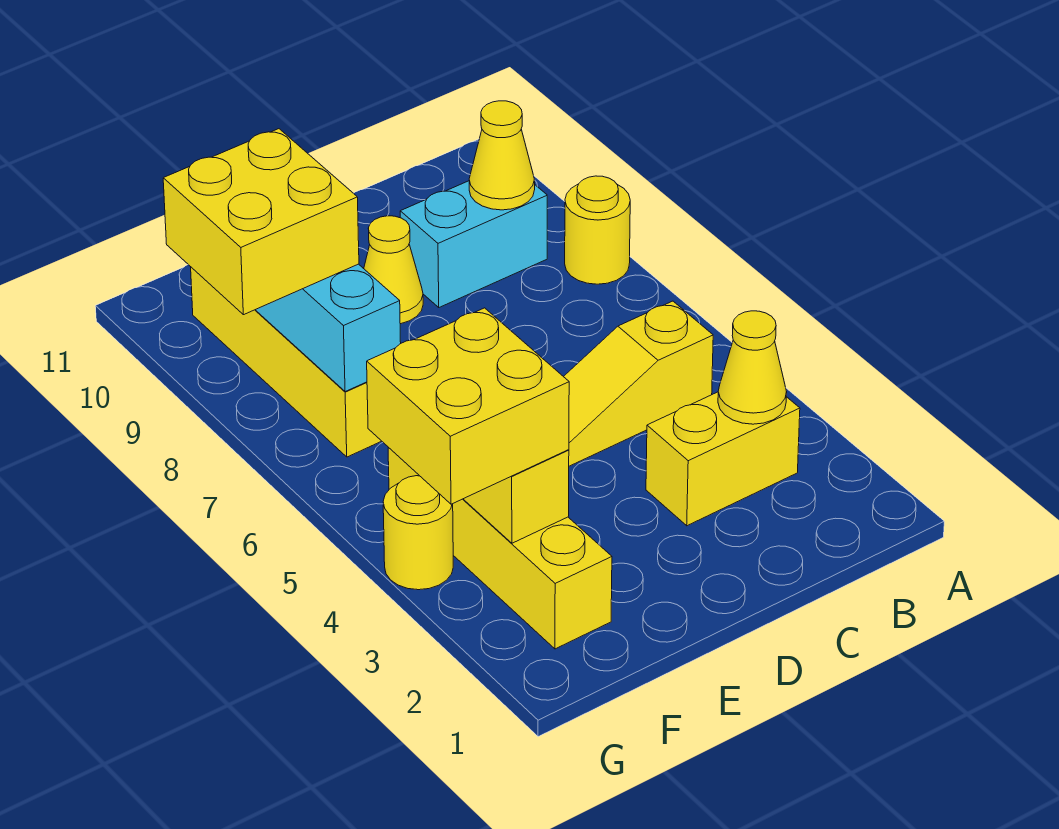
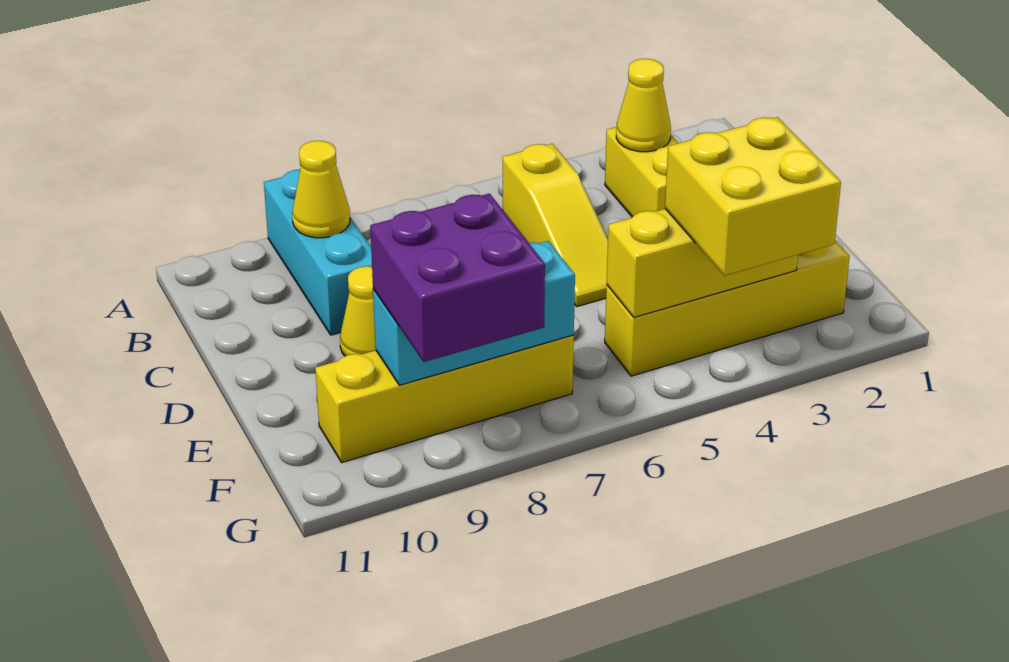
yellow round brick A8 level 1 -> none
cyan brick B9:C9 level 1 -> cyan brick A9:C9 level 1
yellow brick F8:G9 level 3 -> purple brick F8:G9 level 3
yellow round brick G4 level 1 -> none

